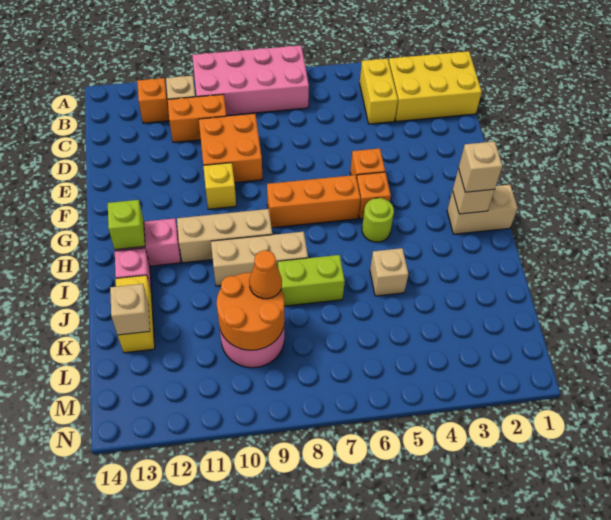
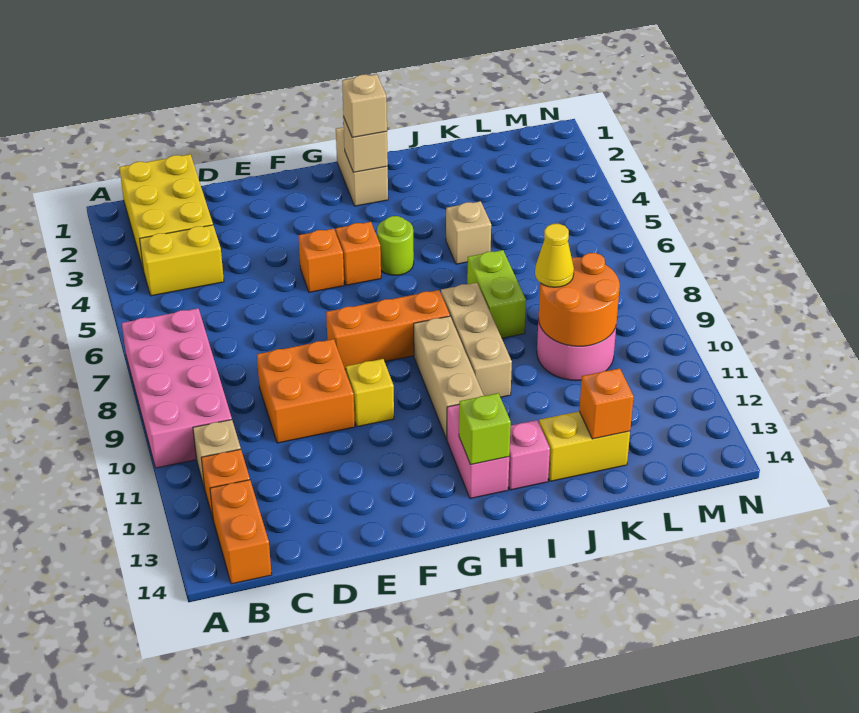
orange brick C10:C11 level 1 -> orange brick B13:B14 level 1
orange brick G6:G8 level 1 -> orange brick F8:H8 level 1
orange cone K9 level 3 -> yellow cone K9 level 3
tan brick K13 level 2 -> orange brick K13 level 2

